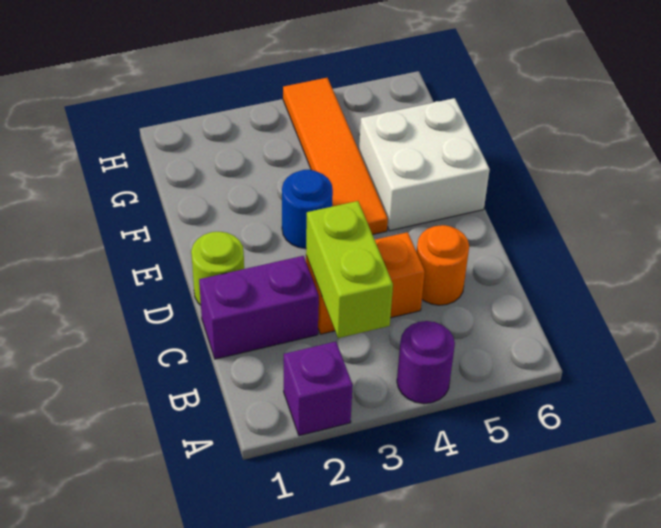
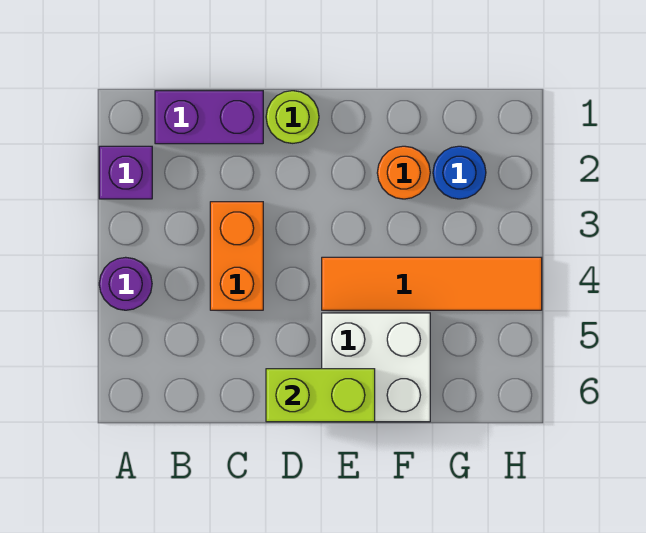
lime brick B3:C3 level 2 -> lime brick D6:E6 level 2
purple brick C1:C2 level 1 -> purple brick B1:C1 level 1
orange round brick C5 level 1 -> orange round brick F2 level 1
blue round brick E3 level 1 -> blue round brick G2 level 1

